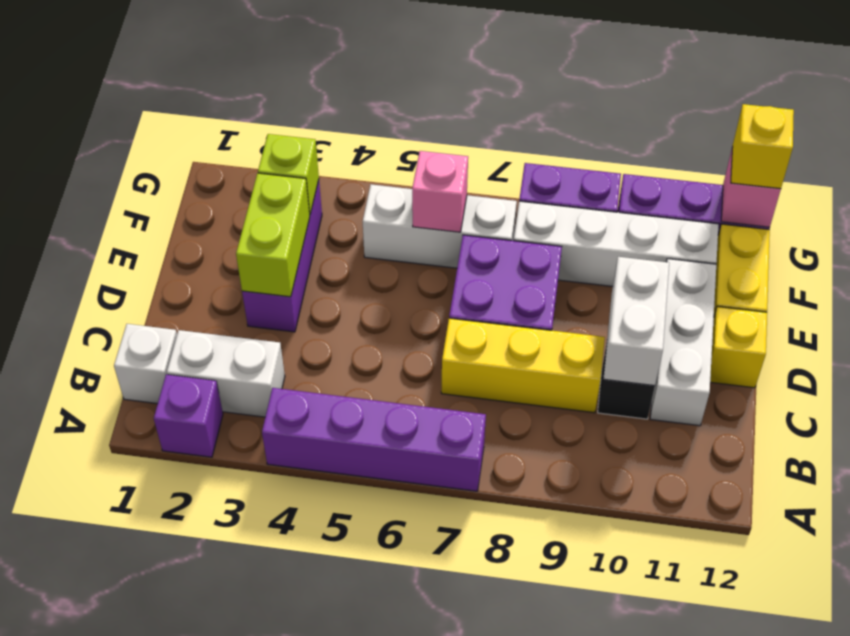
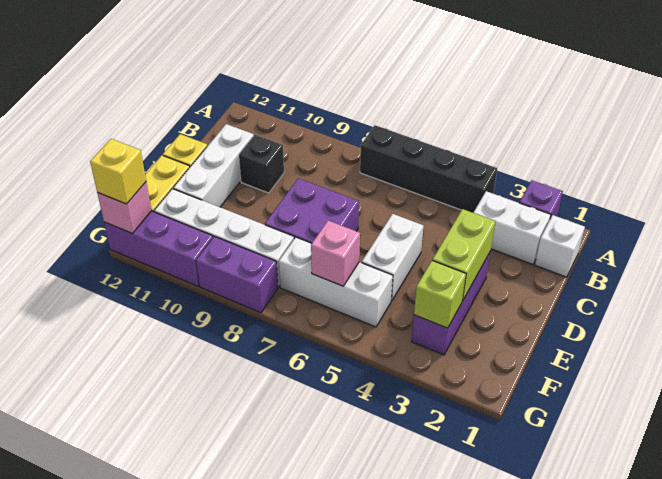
purple brick A4:A7 level 1 -> black brick A4:A7 level 1
yellow brick C7:C9 level 1 -> none
white brick C10:D10 level 2 -> white brick D5:E5 level 1

